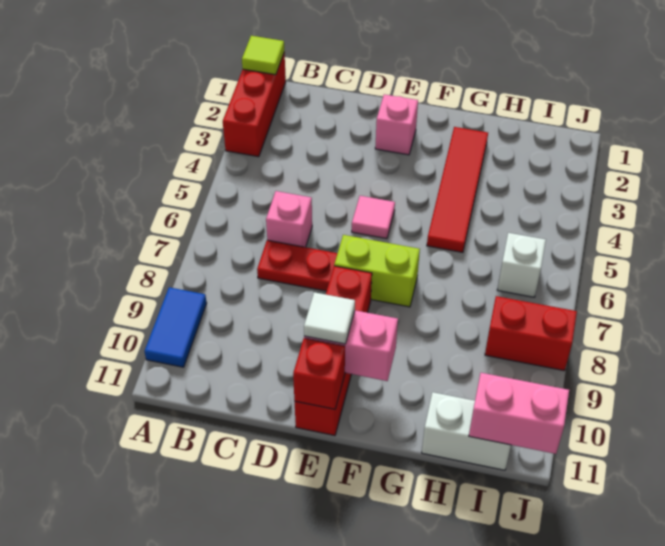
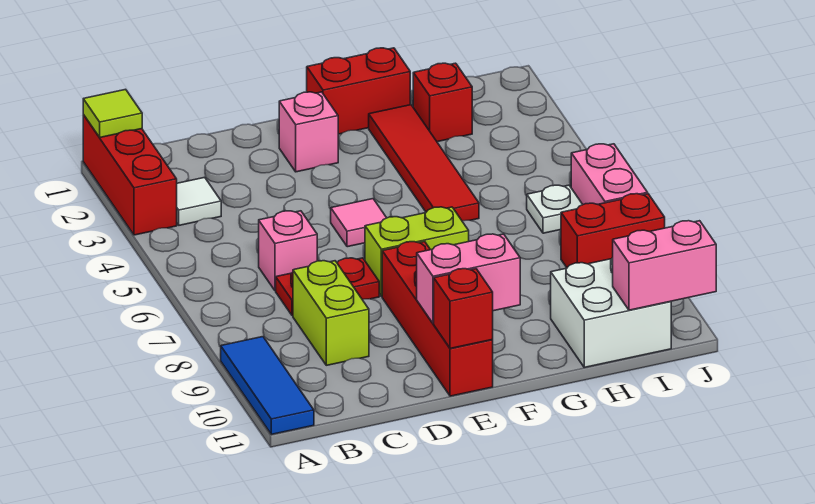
blue tile A9:A10 level 1 -> blue tile A9:A11 level 1
none -> lime brick C8:C9 level 1
white tile E10 level 3 -> white tile B3 level 1
none -> red brick F1:G1 level 1
none -> red brick H2 level 1
white brick H11:I11 level 1 -> white brick H10:I11 level 1
white brick I6 level 1 -> white plate I6 level 1
none -> pink brick J6:J7 level 1

